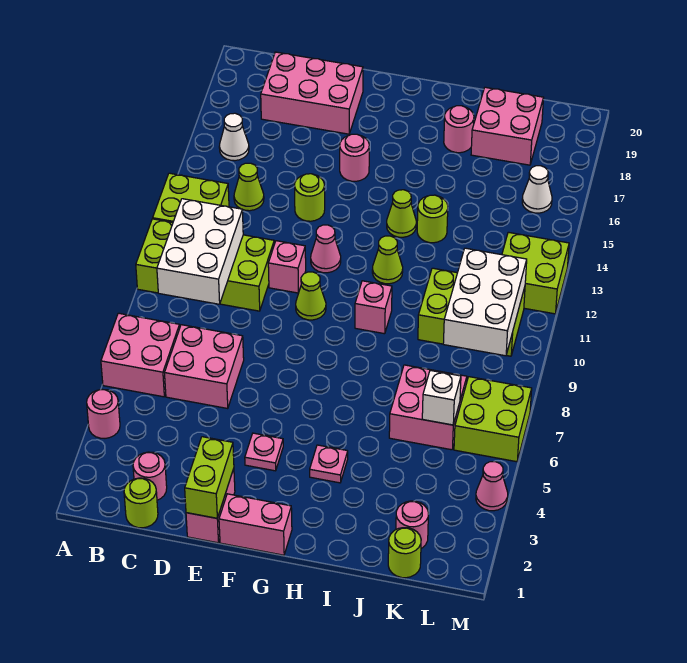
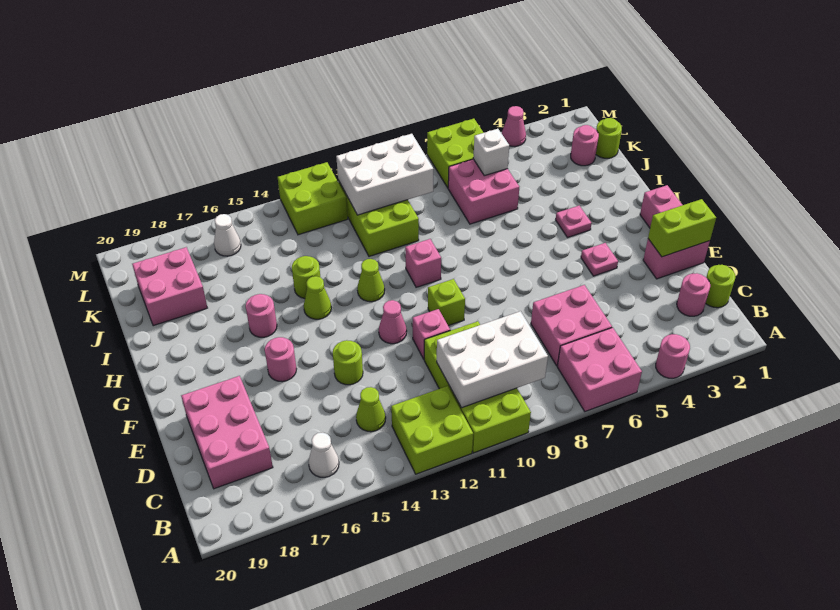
lime cone F10 level 1 -> lime brick F10 level 1
pink round brick I18 level 1 -> pink round brick H16 level 1

